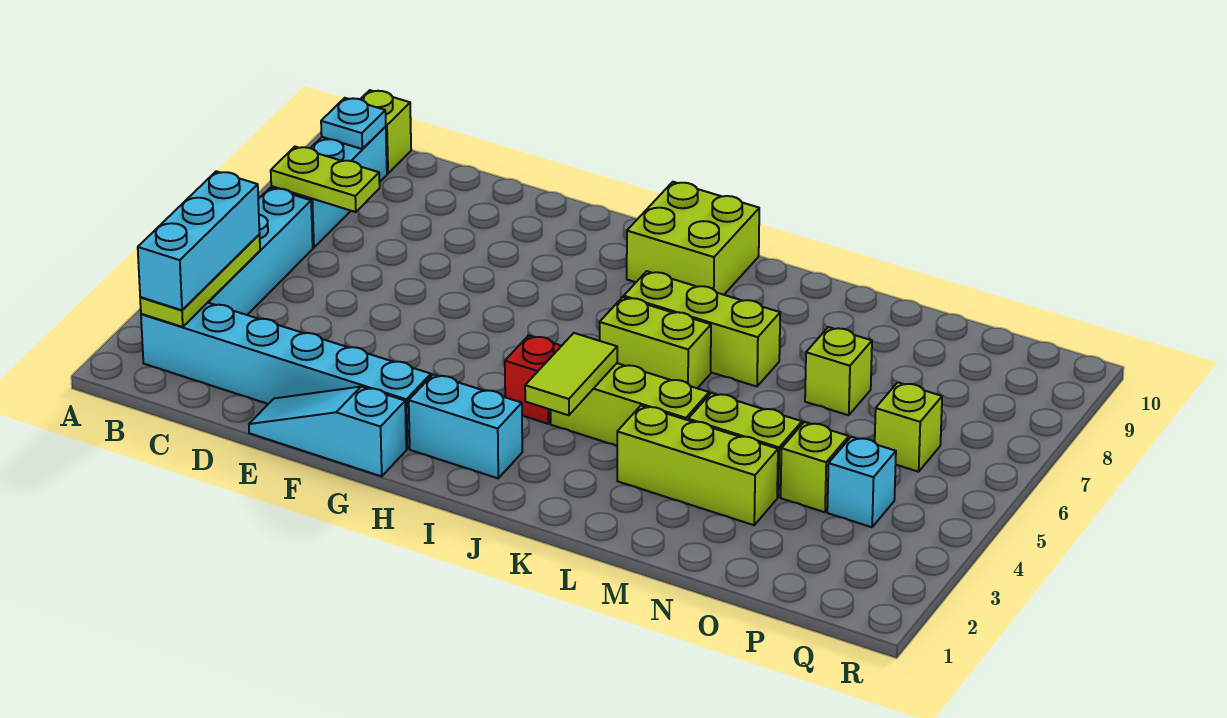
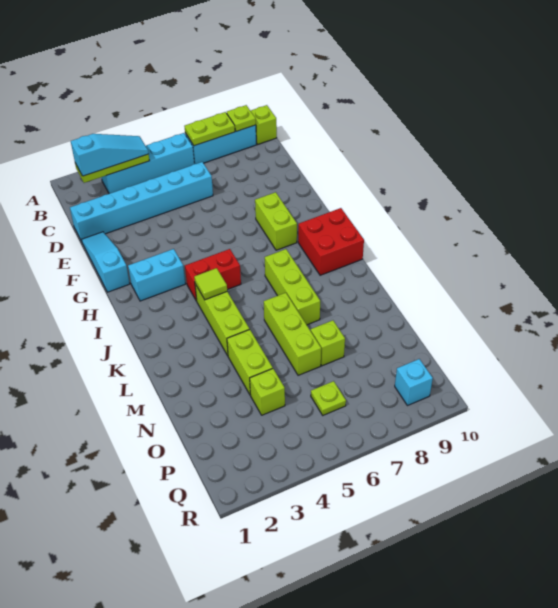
cyan brick B2:G2 level 1 -> cyan brick D1:D6 level 1
cyan brick B2:B4 level 3 -> cyan slope B2:B4 level 3 top 2
lime plate B7:C7 level 2 -> lime plate B7:B8 level 2
cyan plate B9 level 2 -> lime plate B9 level 2
cyan brick H2:I2 level 1 -> cyan brick H2:H3 level 1
red brick I4 level 1 -> red brick I4:I5 level 1
lime brick I9:J10 level 1 -> red brick I9:J10 level 1
lime tile J3:J4 level 2 -> lime tile J4 level 2
lime brick J6:K6 level 1 -> lime brick G8:H8 level 1
lime brick L3:N3 level 1 -> lime brick L6:N6 level 1
cyan brick P4 level 1 -> cyan brick Q9 level 1
lime brick P6 level 1 -> lime plate P6 level 1

